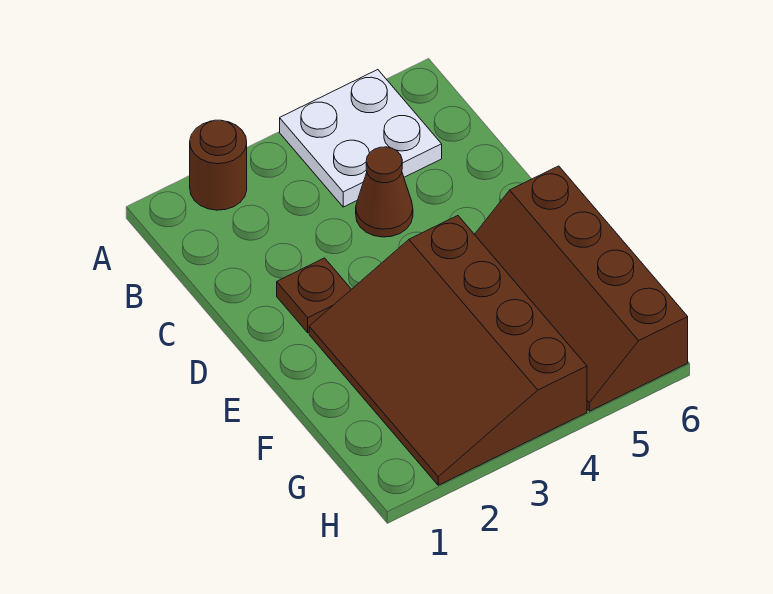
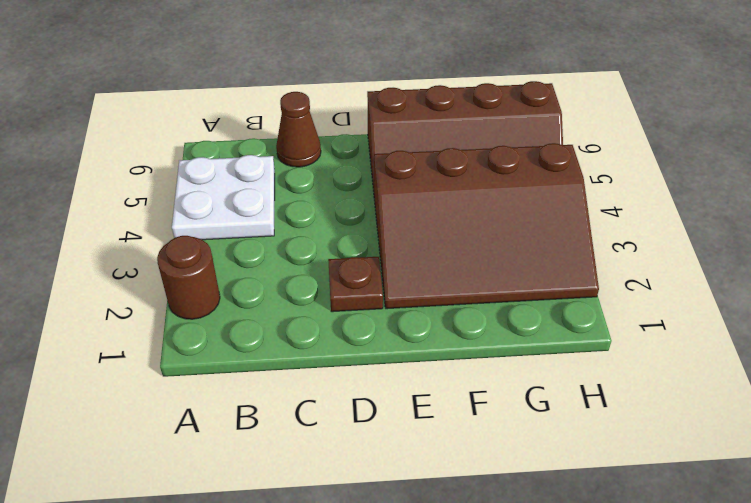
brown cone C4 level 1 -> brown cone C6 level 1

